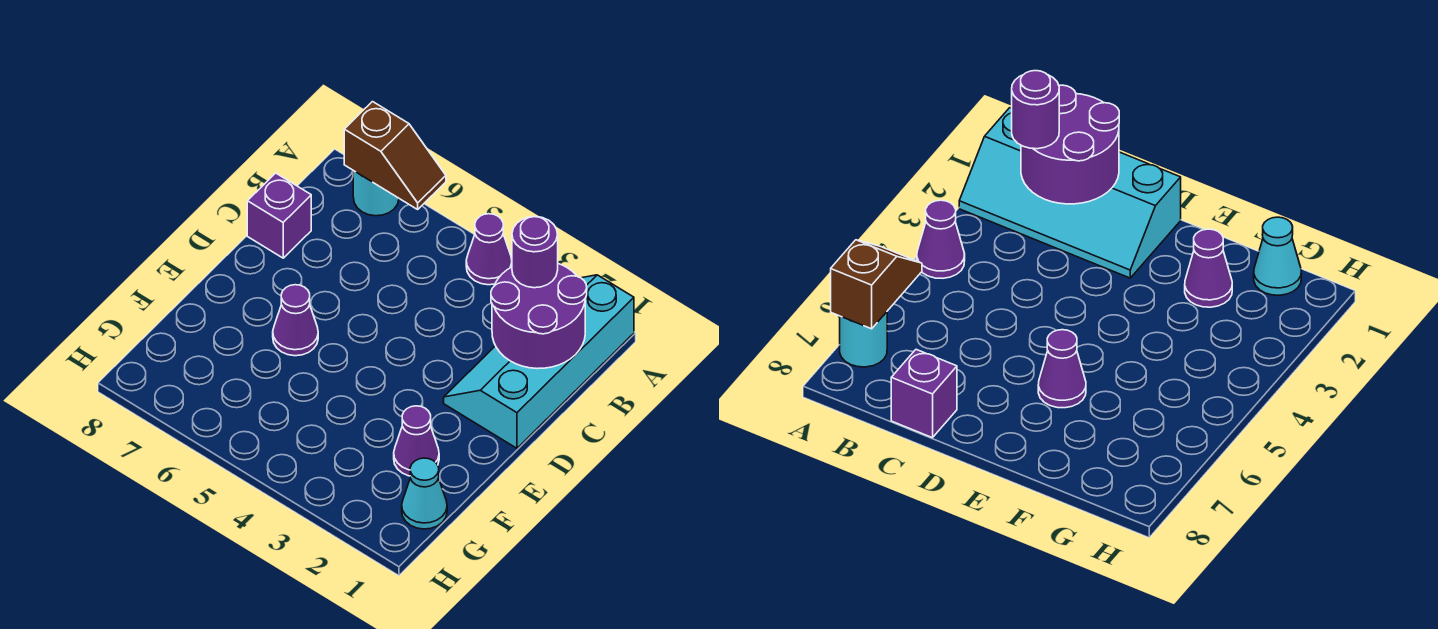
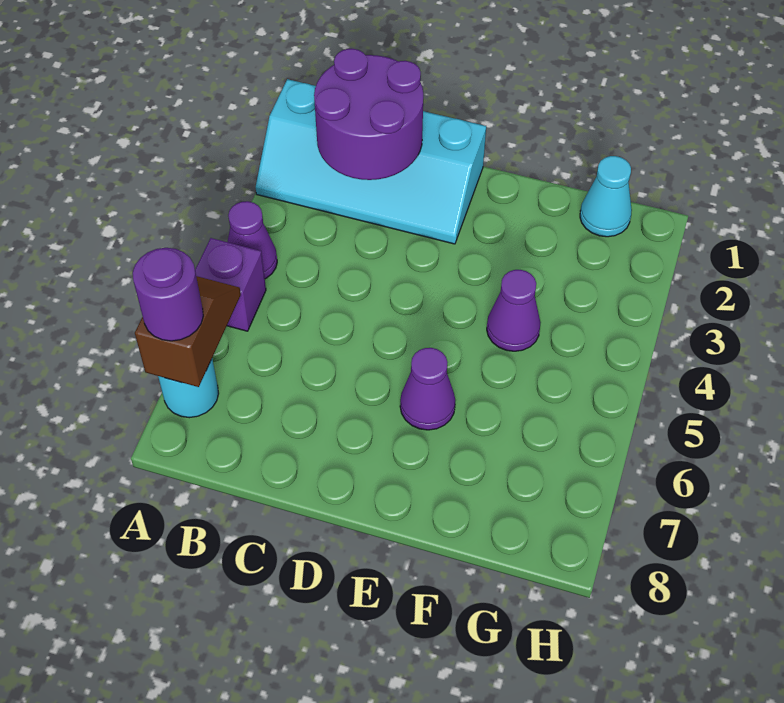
purple round brick B2 level 3 -> purple round brick A7 level 3
purple brick C8 level 1 -> purple brick A5 level 1
purple cone F2 level 1 -> purple cone F4 level 1

